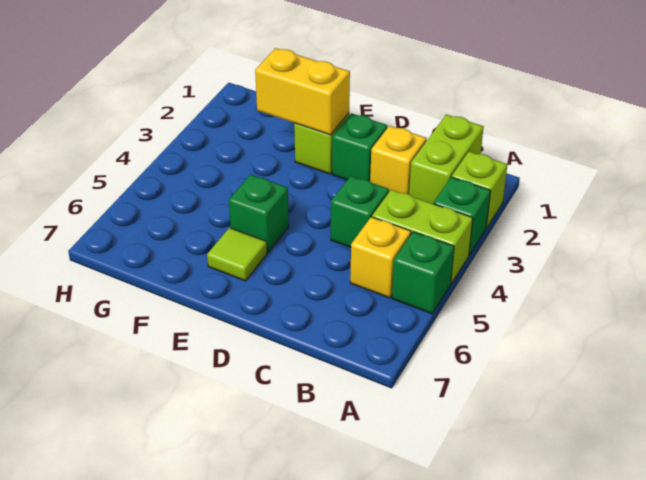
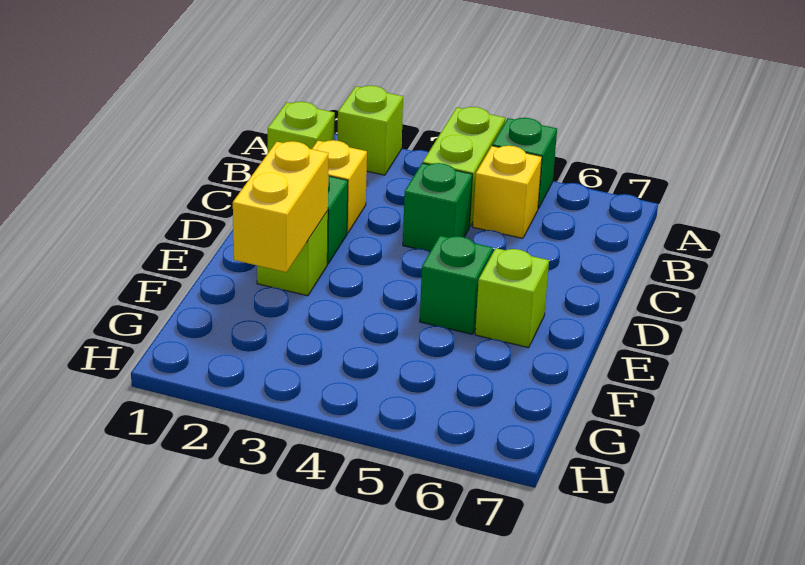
green brick A3 level 1 -> none
lime brick B1:B2 level 1 -> lime brick B1 level 1
lime tile E6 level 1 -> lime brick E6 level 1

